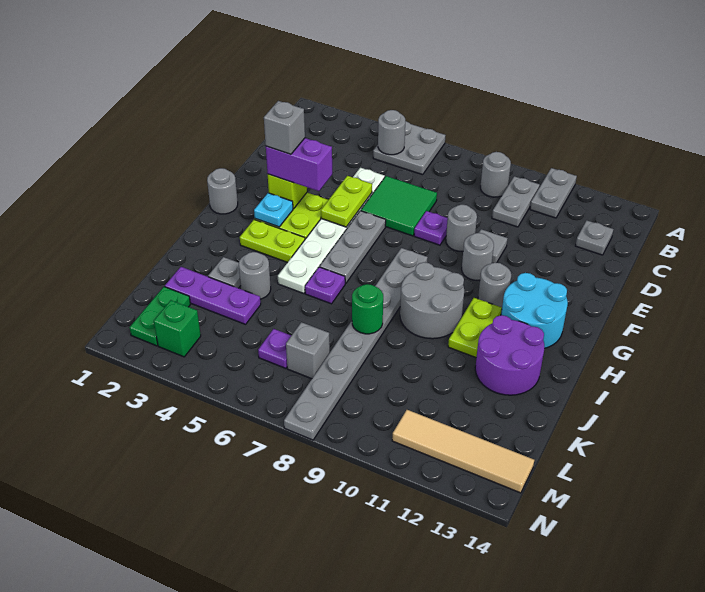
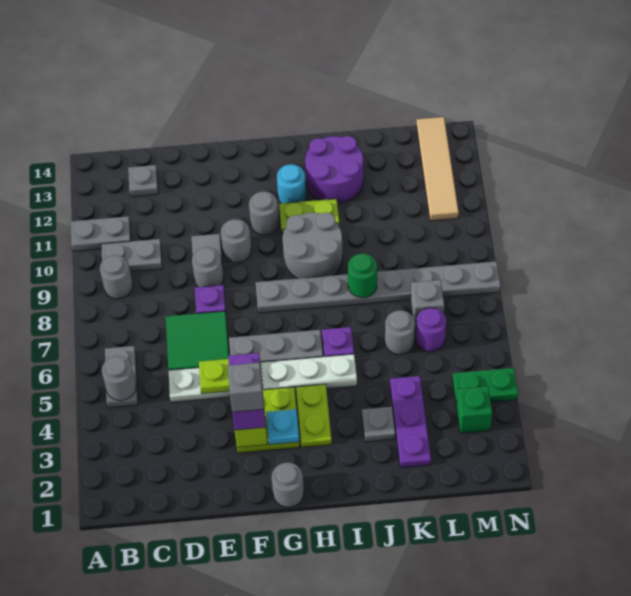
grey plate A5:B6 level 1 -> grey plate B5:B6 level 1
cyan round brick G12:H13 level 1 -> cyan round brick H12 level 1
grey round brick J4 level 1 -> grey round brick K6 level 1
green plate L2:M2 level 1 -> green plate M4:N4 level 1
purple plate L6 level 1 -> purple round brick L6 level 1

